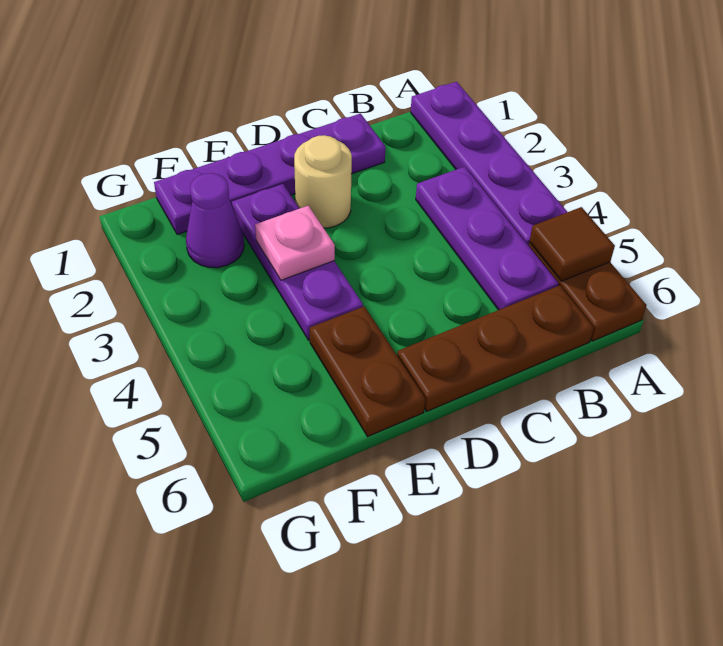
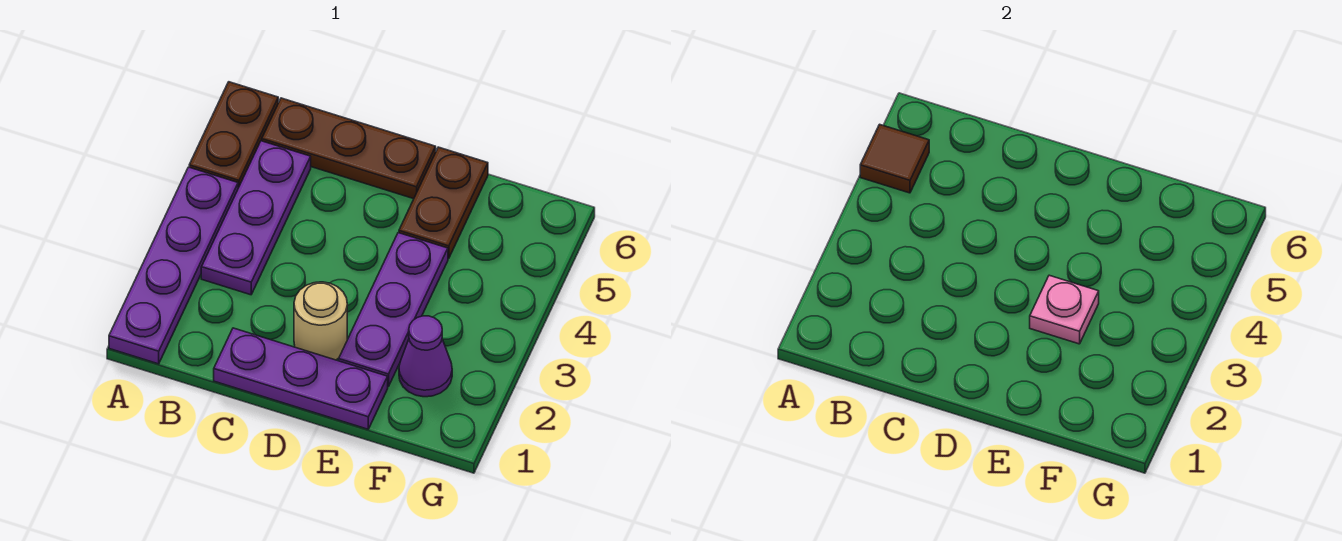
purple plate C1:F1 level 1 -> purple plate C1:E1 level 1

